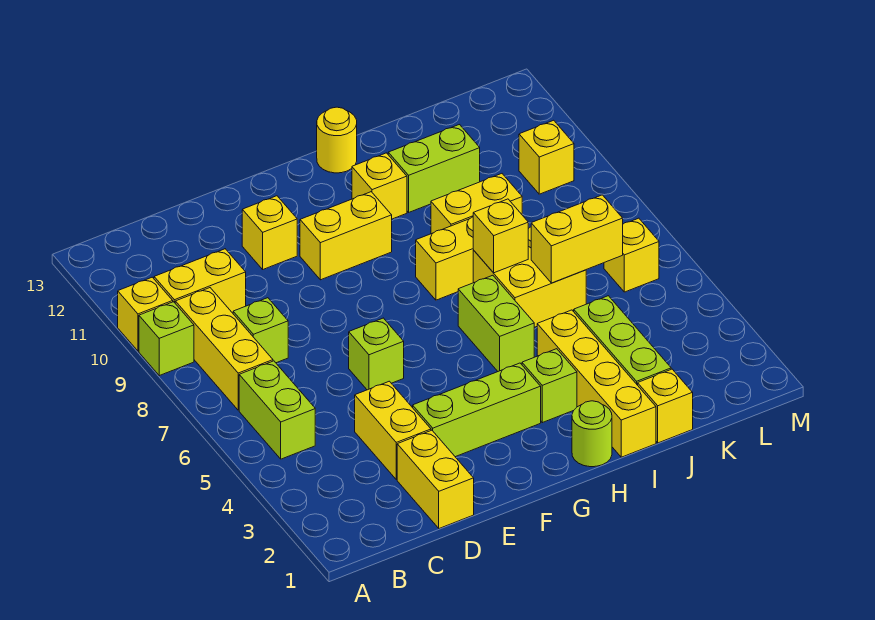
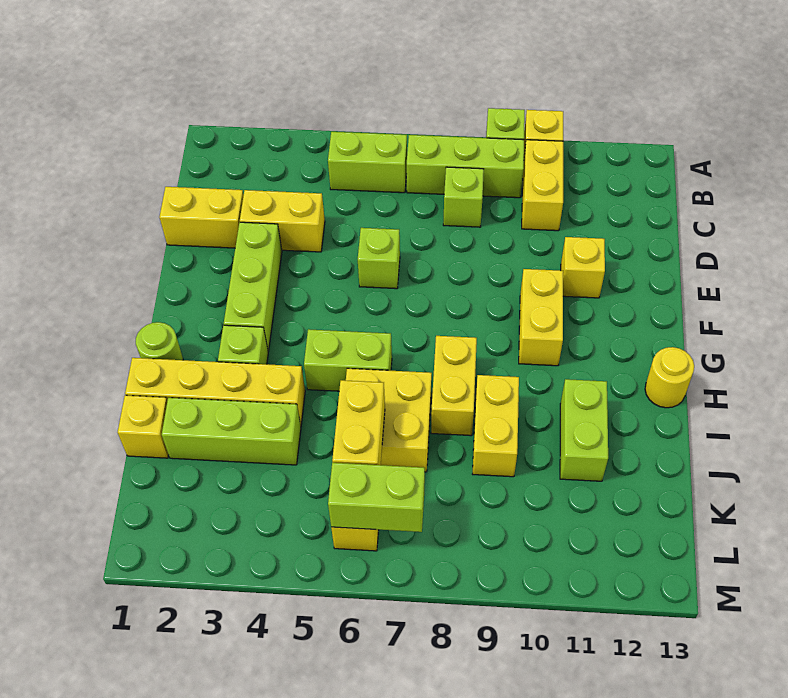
yellow brick B7:B9 level 1 -> lime brick B7:B9 level 1
yellow brick H11 level 1 -> none
yellow brick I7 level 2 -> none
none -> lime brick L6:L7 level 2
yellow brick L10 level 1 -> none

